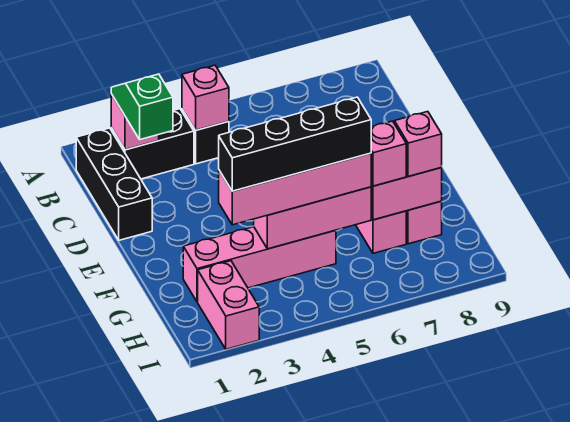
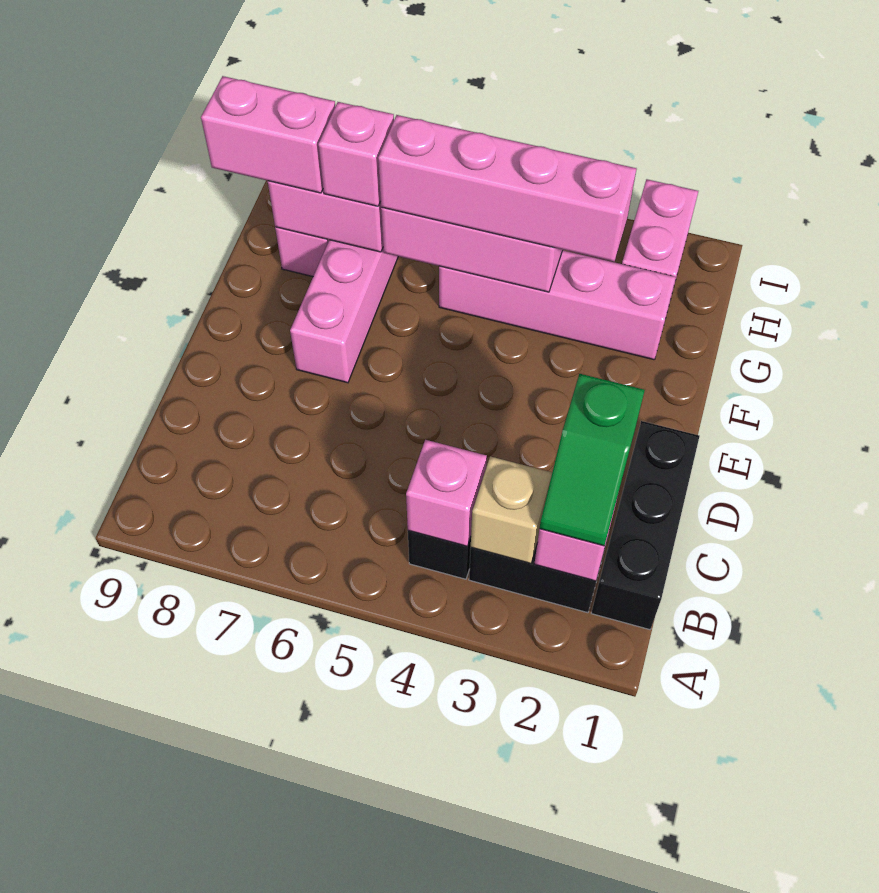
none -> tan brick B3 level 2
black brick G3:G6 level 4 -> none
pink brick G8 level 3 -> pink brick G8:G9 level 3

